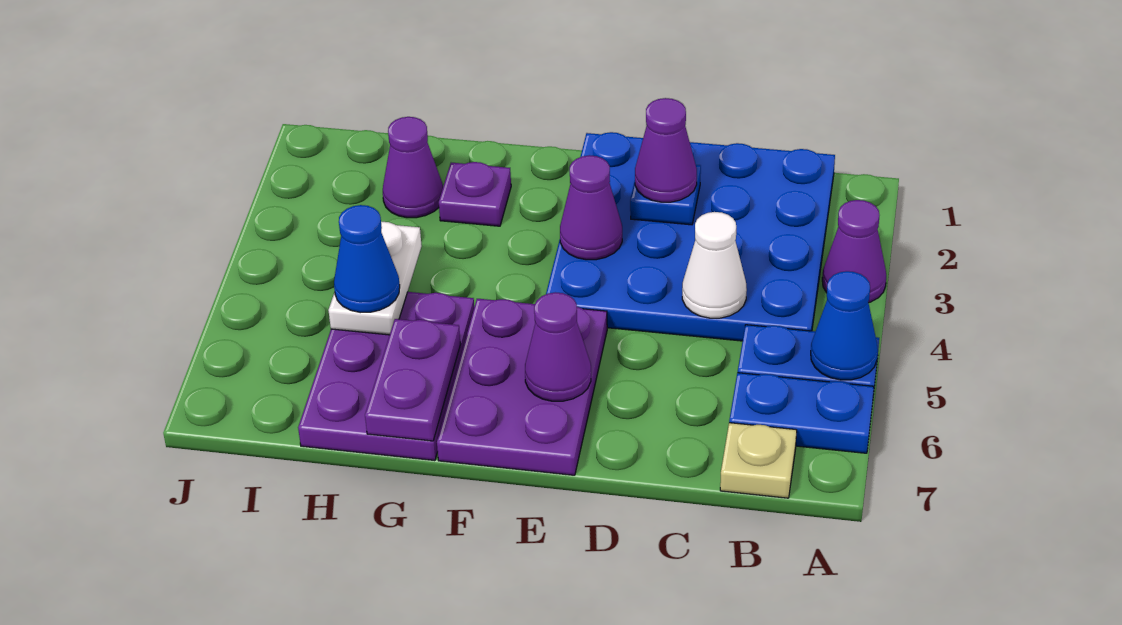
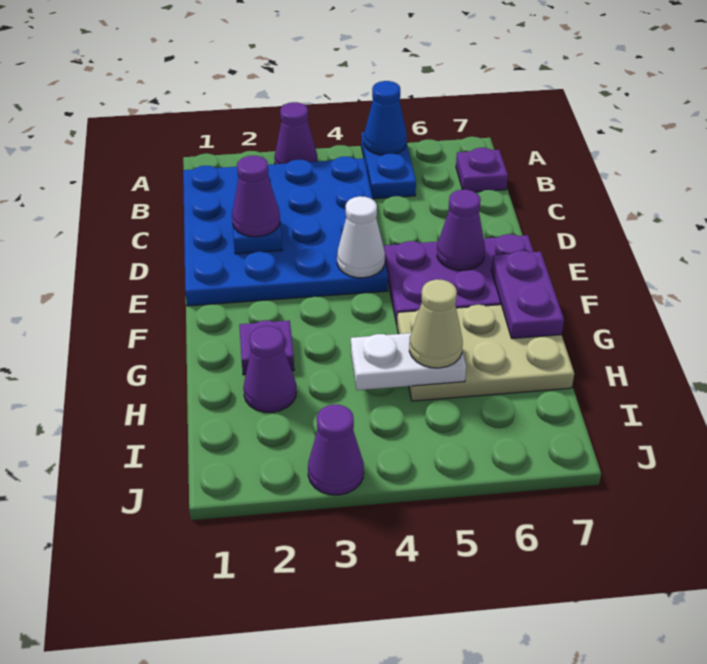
blue plate A6:B6 level 1 -> none
tan plate B7 level 1 -> purple plate B7 level 1
white cone C4 level 2 -> white cone E4 level 2
purple cone E3 level 2 -> purple cone J3 level 1
purple plate G5:H7 level 1 -> tan plate G5:H7 level 1
purple plate G6:G7 level 2 -> purple plate F7:G7 level 2
blue cone H5 level 3 -> tan cone H5 level 3

